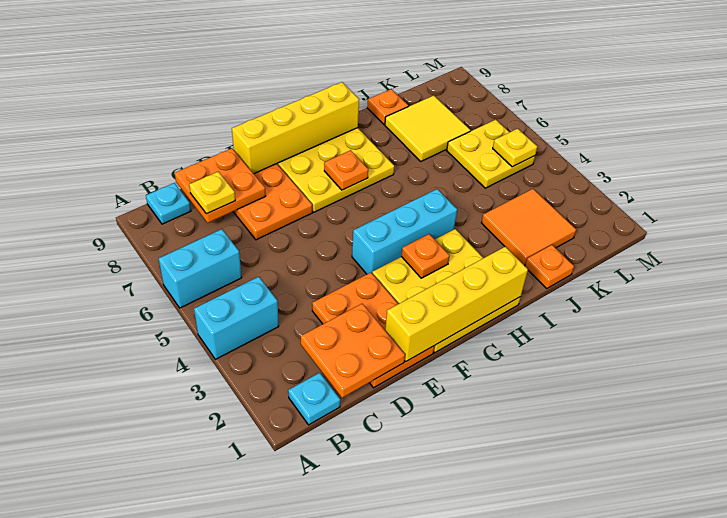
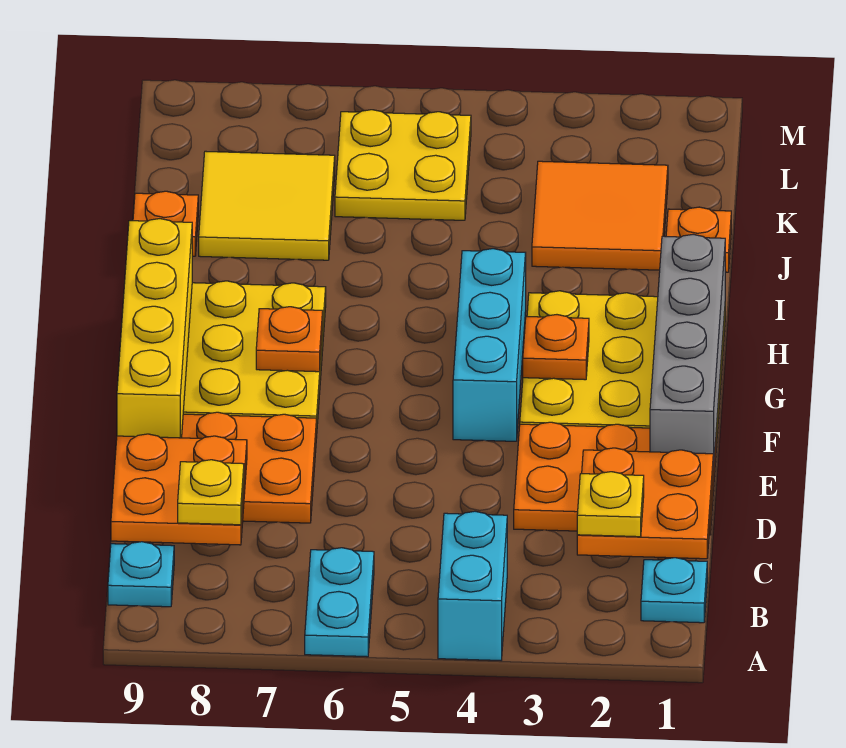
cyan brick A6:B6 level 1 -> cyan plate A6:B6 level 1
yellow brick E1:H1 level 2 -> grey brick E1:H1 level 2
yellow plate L5 level 2 -> yellow plate C2 level 3

